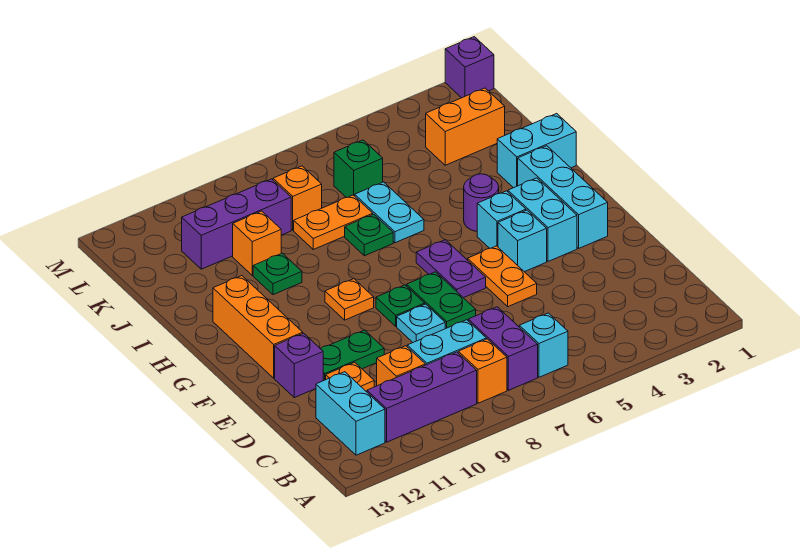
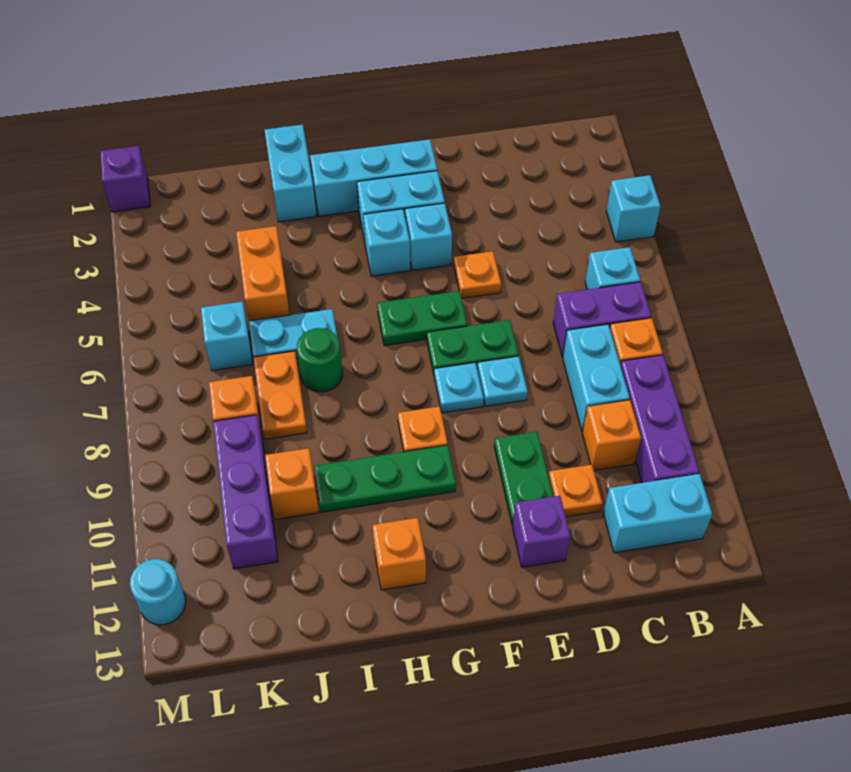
none -> cyan brick A4 level 1
orange plate E5:F5 level 1 -> orange plate E5 level 1
purple plate F6:G6 level 1 -> green plate F6:G6 level 1
green plate F8 level 1 -> cyan plate F8 level 1
orange brick F12:H12 level 1 -> orange brick H12 level 1
purple round brick H4 level 1 -> none
green plate I7 level 1 -> green round brick I7 level 1
green plate I10 level 1 -> green plate G10:I10 level 1
orange brick K2:K3 level 1 -> orange brick J4:J5 level 1
green brick K6 level 1 -> cyan brick K6 level 1
none -> cyan round brick M12 level 1

